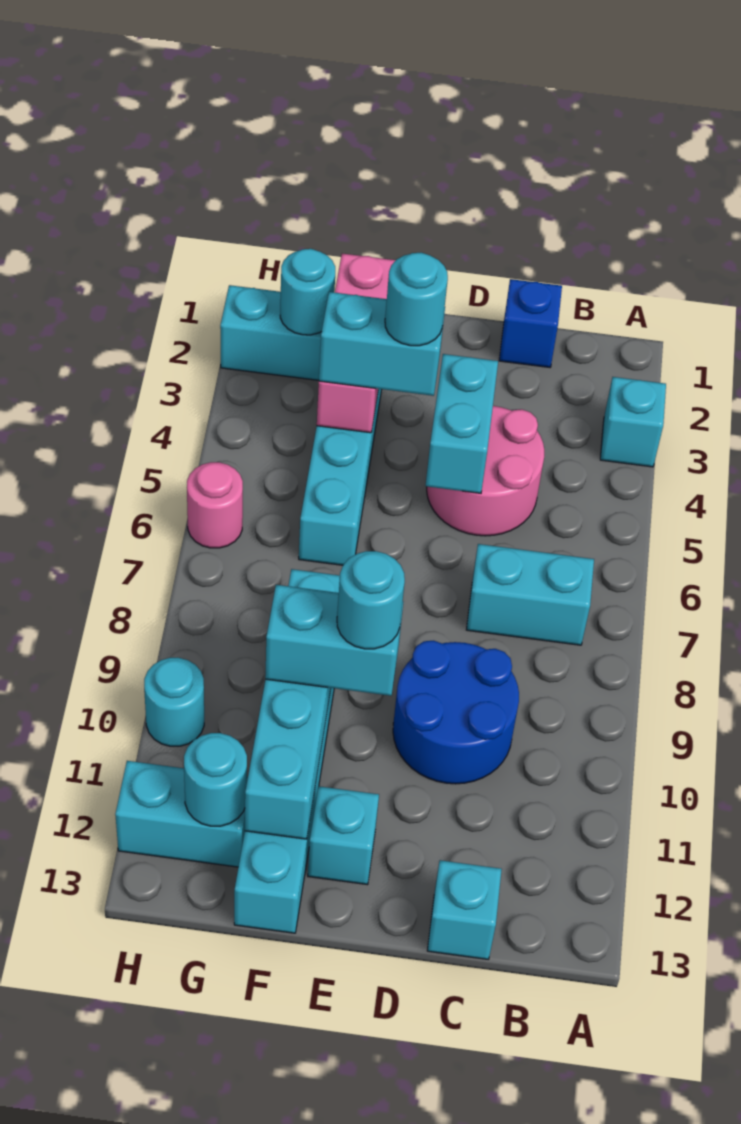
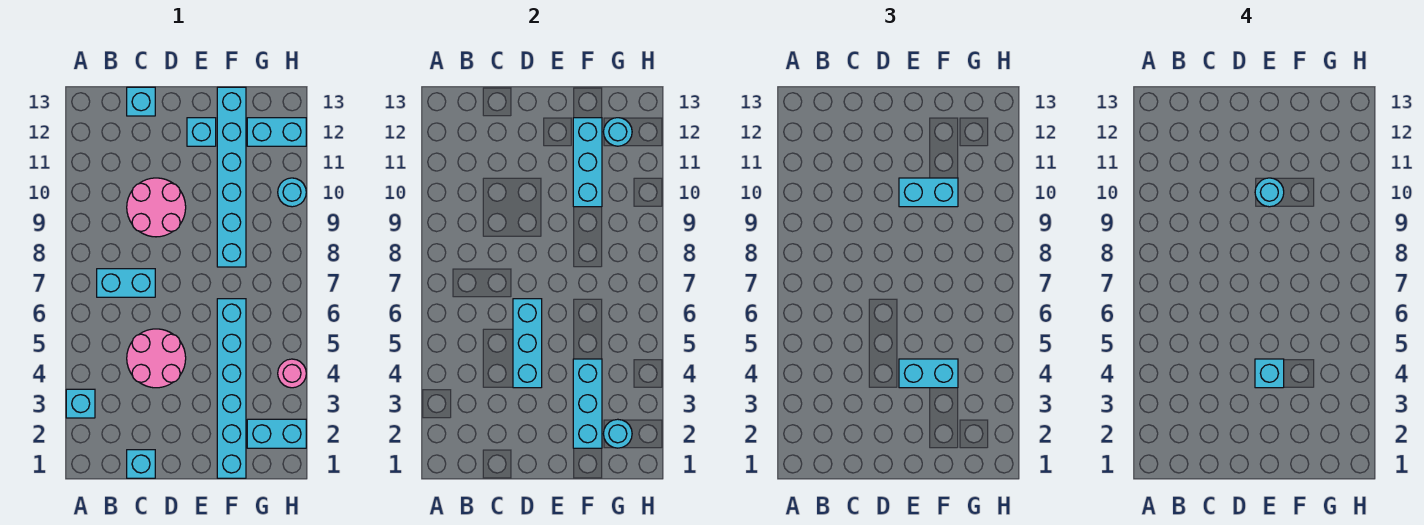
blue brick C1 level 1 -> cyan brick C1 level 1
blue round brick C9:D10 level 1 -> pink round brick C9:D10 level 1
cyan brick D4:D5 level 2 -> cyan brick D4:D6 level 2
cyan round brick E4 level 4 -> cyan brick E4 level 4
pink brick F2:F4 level 2 -> cyan brick F2:F4 level 2
pink round brick H6 level 1 -> pink round brick H4 level 1

